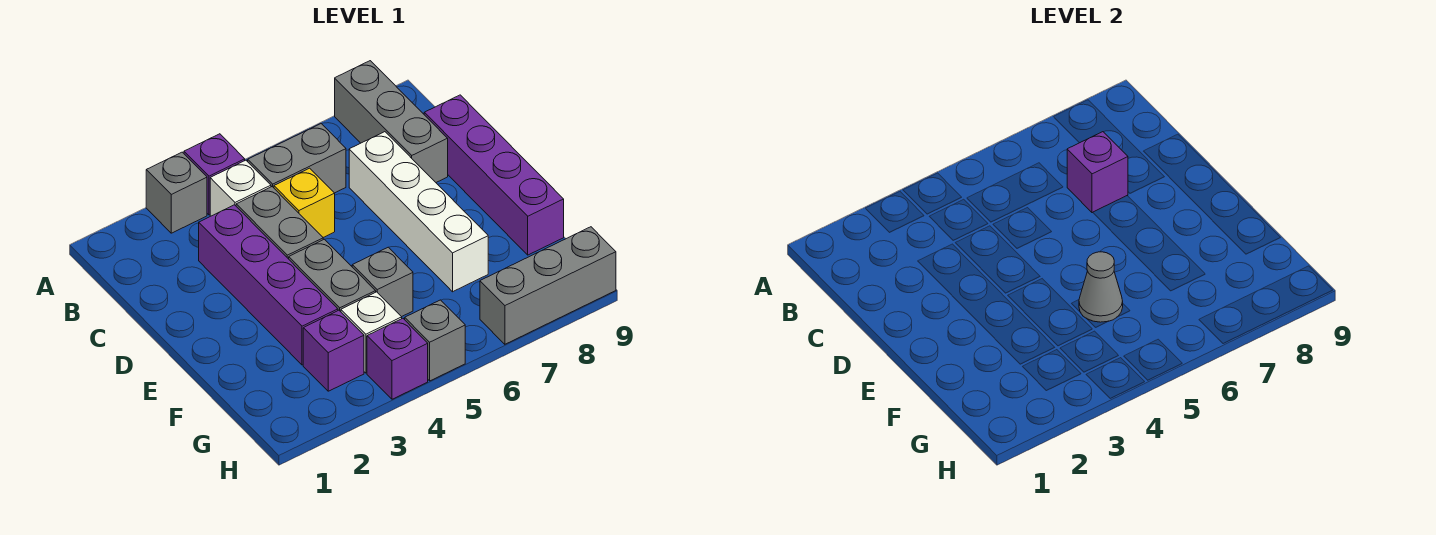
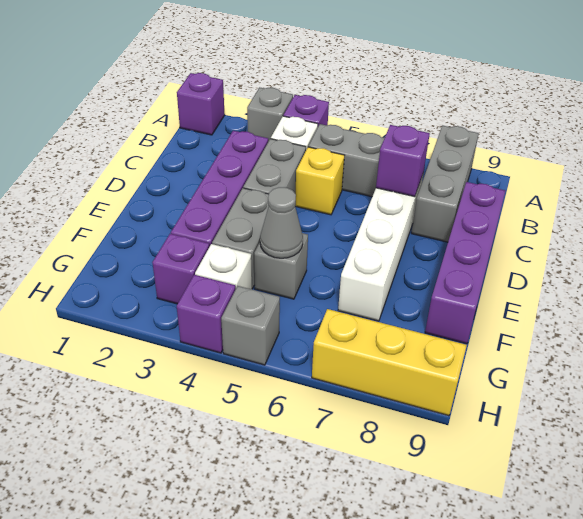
none -> purple brick A1 level 1
grey brick H7:H9 level 1 -> yellow brick H7:H9 level 1

